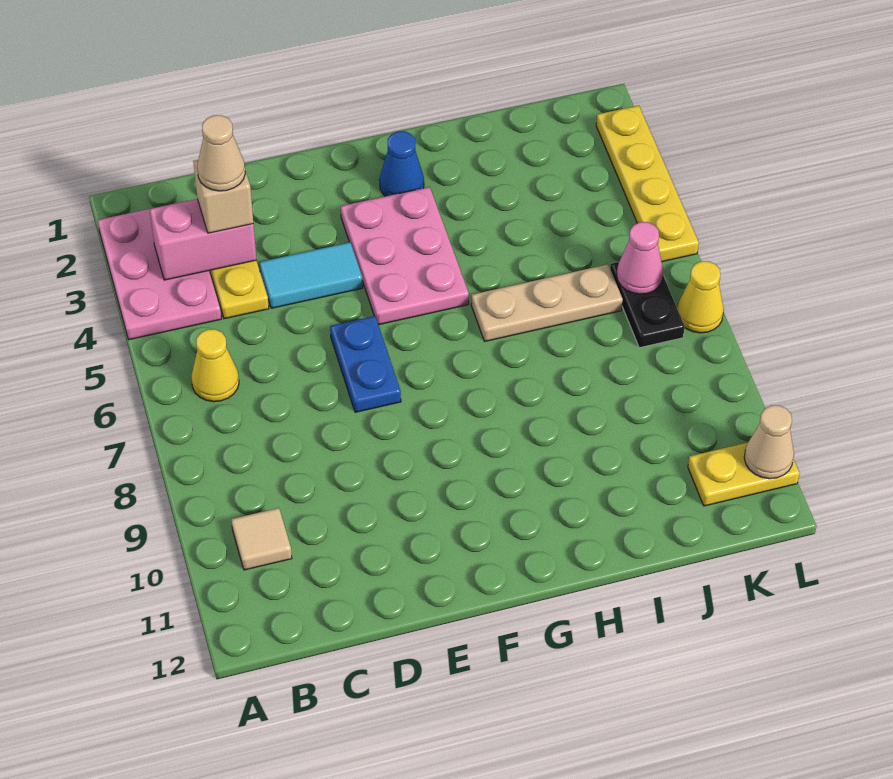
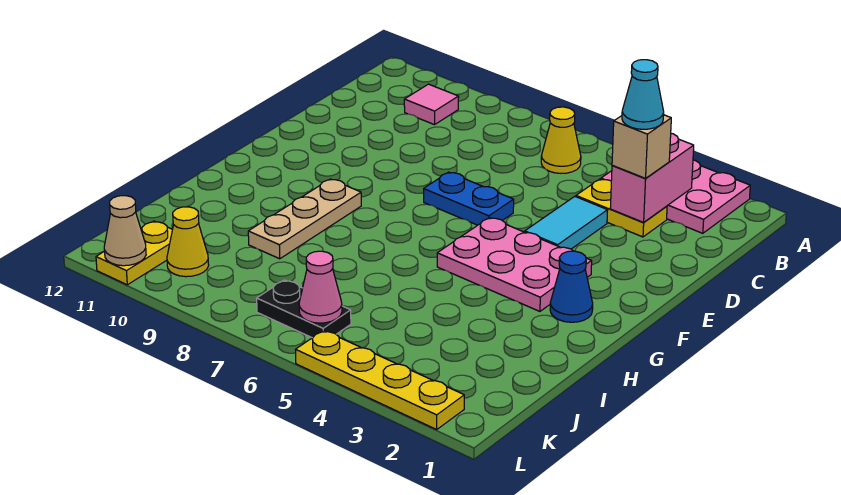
tan tile B10 level 1 -> pink tile B10 level 1
tan cone C3 level 4 -> cyan cone C3 level 4
tan plate H6:J6 level 1 -> tan plate G9:I9 level 1
yellow cone L7 level 1 -> yellow cone K10 level 1

